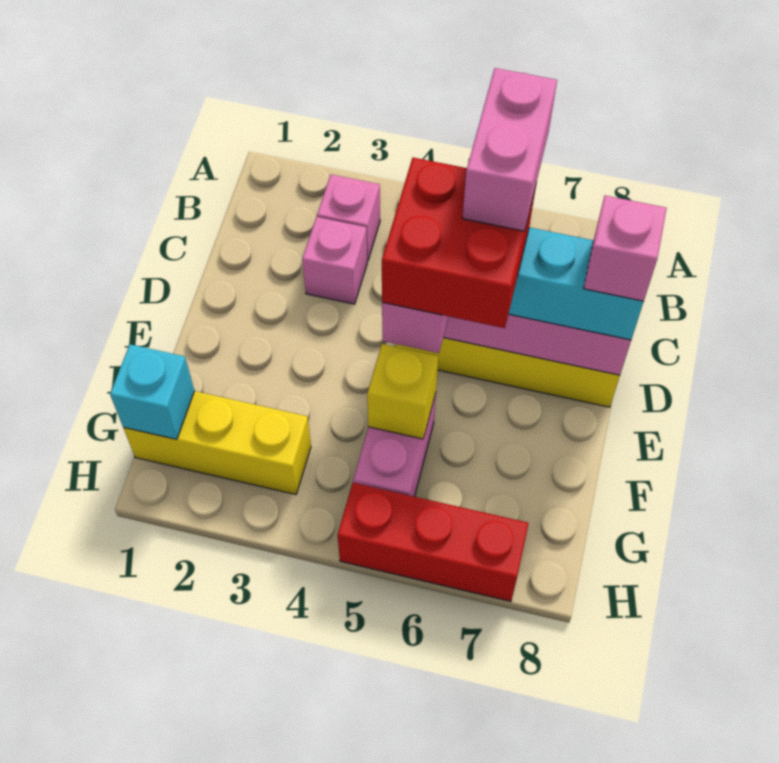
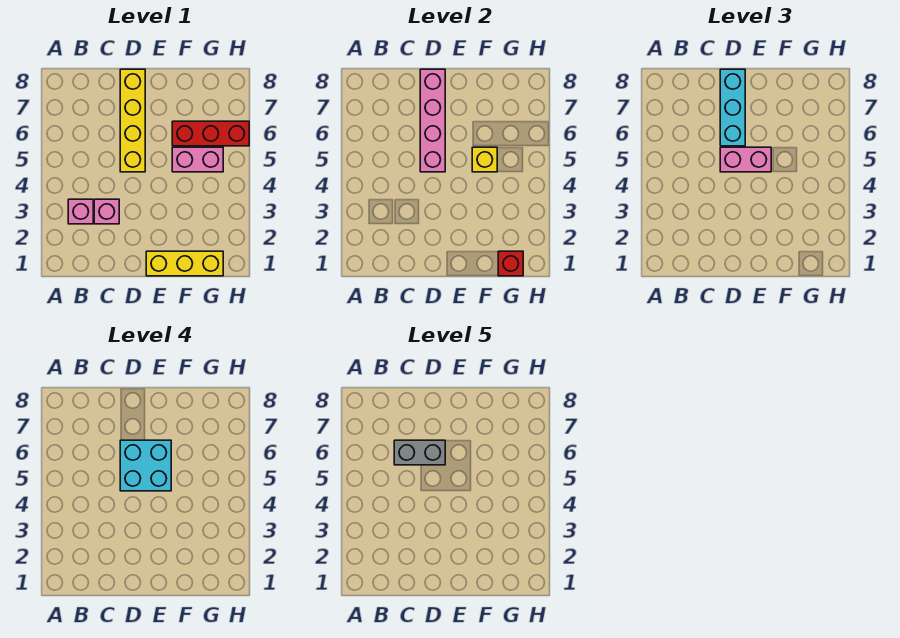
pink brick C6:D6 level 5 -> grey brick C6:D6 level 5
red brick D5:E6 level 4 -> cyan brick D5:E6 level 4
pink brick D8 level 4 -> none
yellow brick G1:G3 level 1 -> yellow brick E1:G1 level 1
cyan brick G1 level 2 -> red brick G1 level 2
red brick H5:H7 level 1 -> red brick F6:H6 level 1

